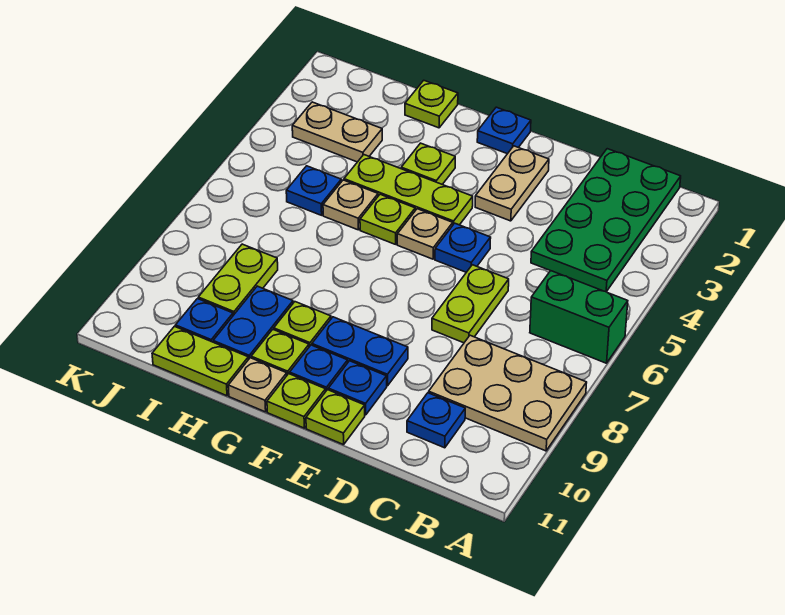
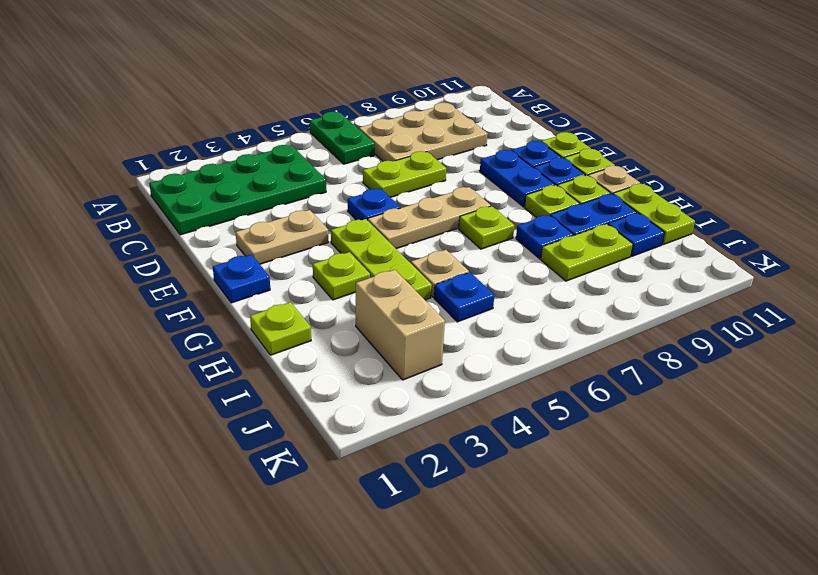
green brick A6:B6 level 1 -> green plate A6:B6 level 1
tan plate A8:C9 level 1 -> tan plate B7:C9 level 1
blue plate C10 level 1 -> blue plate H8 level 1
tan plate F5 level 1 -> tan plate F5:F7 level 1
lime plate G5 level 1 -> lime plate G7 level 1
tan plate I3:J3 level 1 -> tan brick I3:J3 level 1

